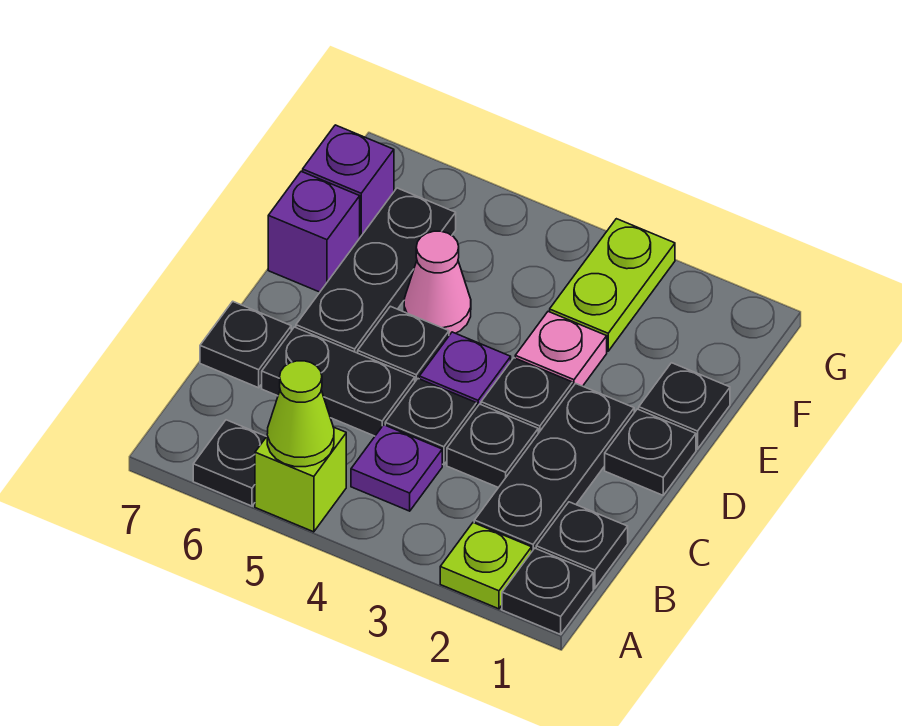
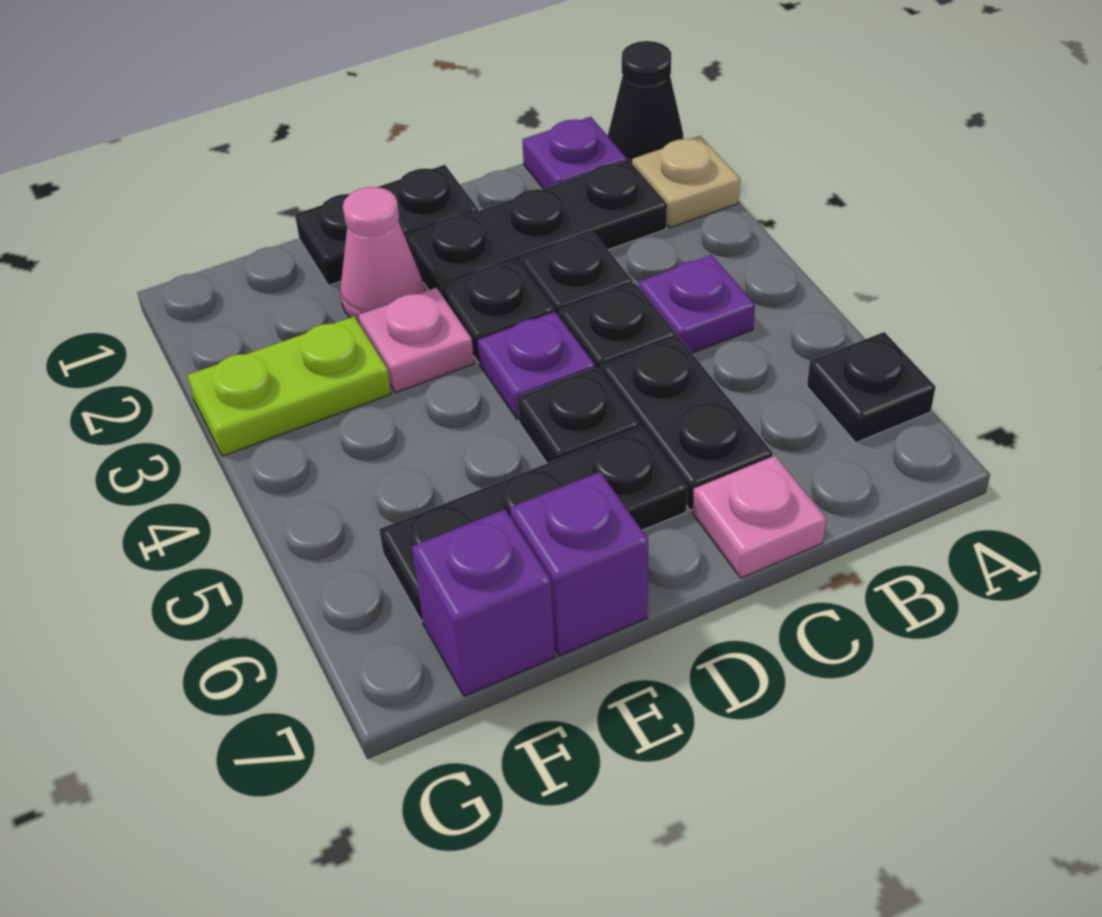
black plate A1 level 1 -> black cone A1 level 1
lime plate A2 level 1 -> tan plate A2 level 1
lime brick A5 level 1 -> none
lime cone A5 level 2 -> none
black plate B1 level 1 -> purple plate B1 level 1
black plate C7 level 1 -> pink plate C7 level 1
pink cone E5 level 1 -> pink cone E2 level 1

